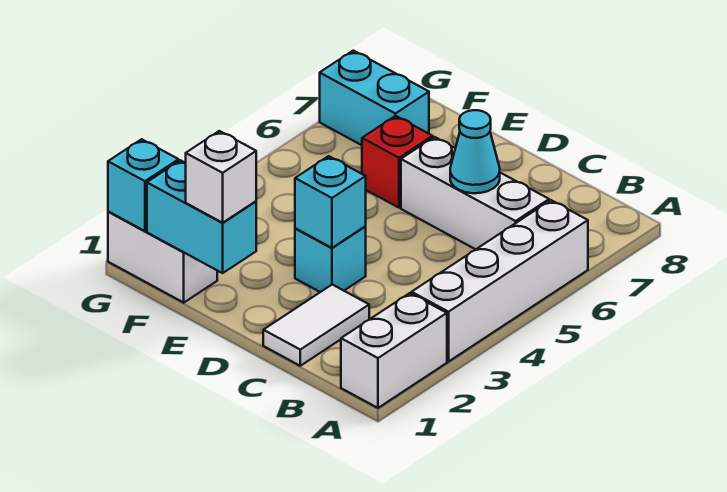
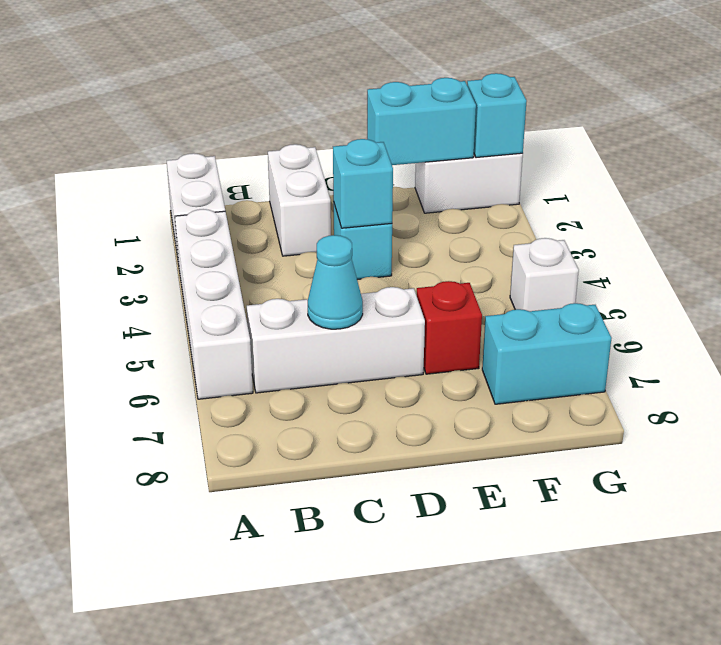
white tile C1:C2 level 1 -> white brick C1:C2 level 1
white brick E1 level 3 -> white brick G5 level 1

